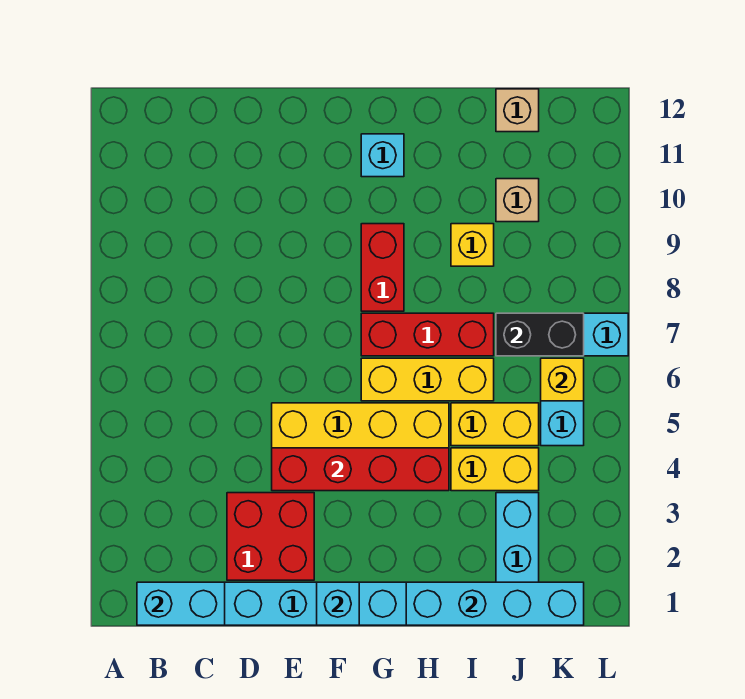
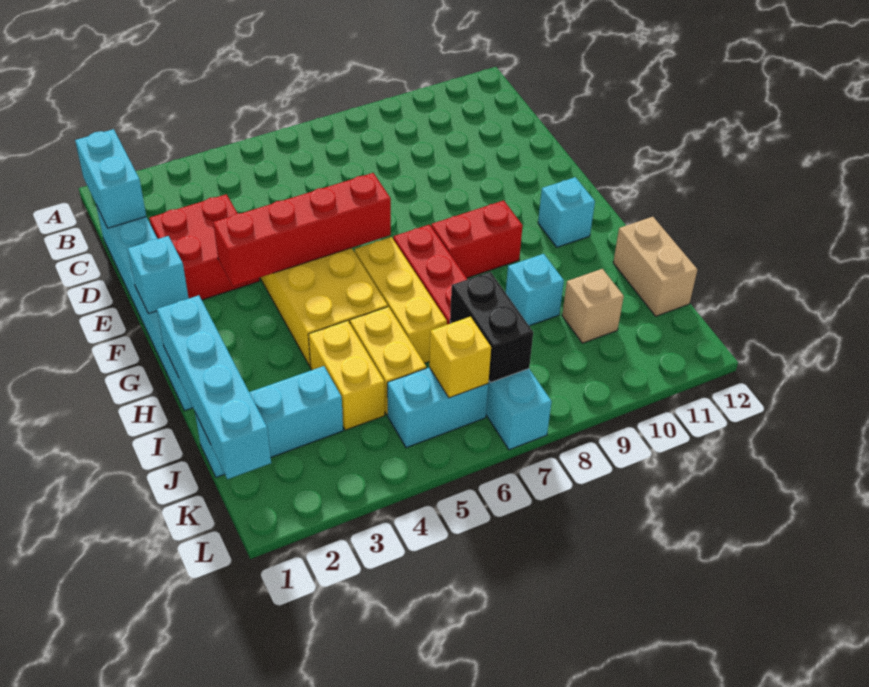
red brick E4:H4 level 2 -> red brick F3:F6 level 2
yellow brick I9 level 1 -> cyan brick I9 level 1
tan brick J12 level 1 -> tan brick I12:J12 level 1

